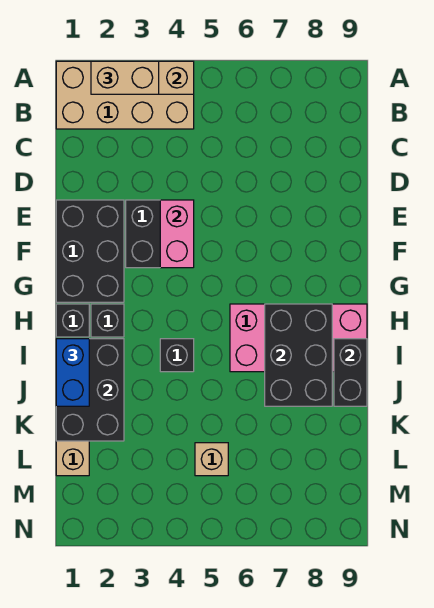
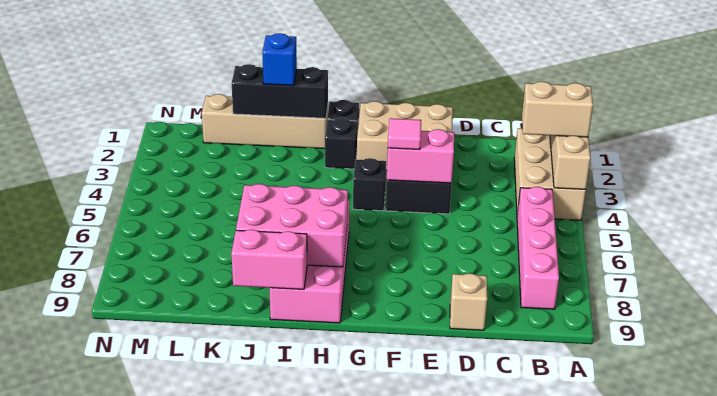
tan brick A1:B4 level 1 -> tan brick A2:B4 level 1
tan brick A2:A3 level 3 -> tan brick A3:B3 level 3
none -> pink brick B5:B8 level 1
black brick E1:G2 level 1 -> tan brick E1:G2 level 1
none -> pink tile F4 level 3
black brick H7:J8 level 2 -> pink brick H7:J8 level 2
black brick I1:K2 level 2 -> black brick I1:K1 level 2
blue brick I1:J1 level 3 -> blue brick J1 level 3
black brick I4 level 1 -> black brick G4 level 1
black brick I9:J9 level 2 -> pink brick I9:J9 level 2
tan brick L5 level 1 -> tan brick D9 level 1

